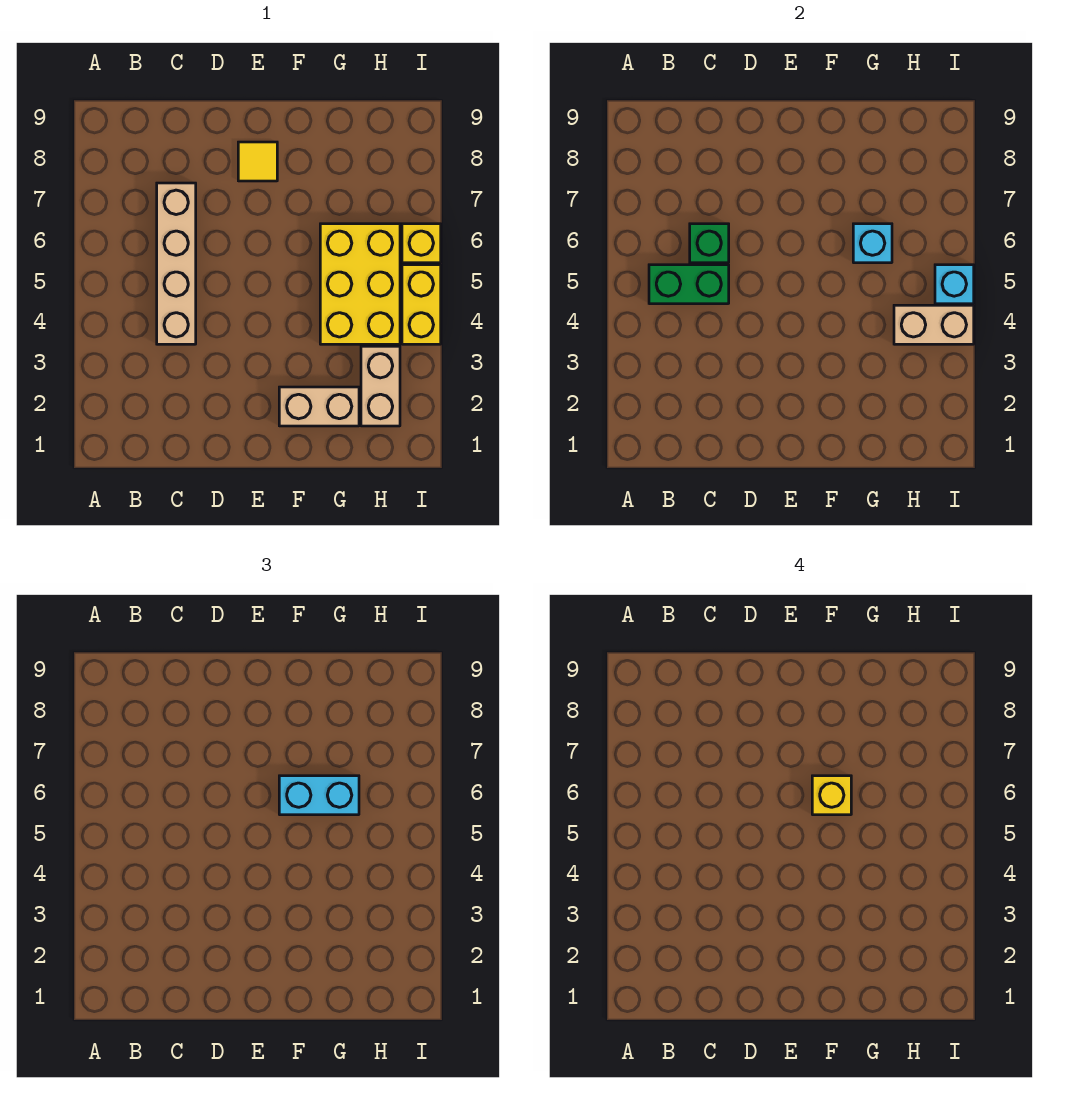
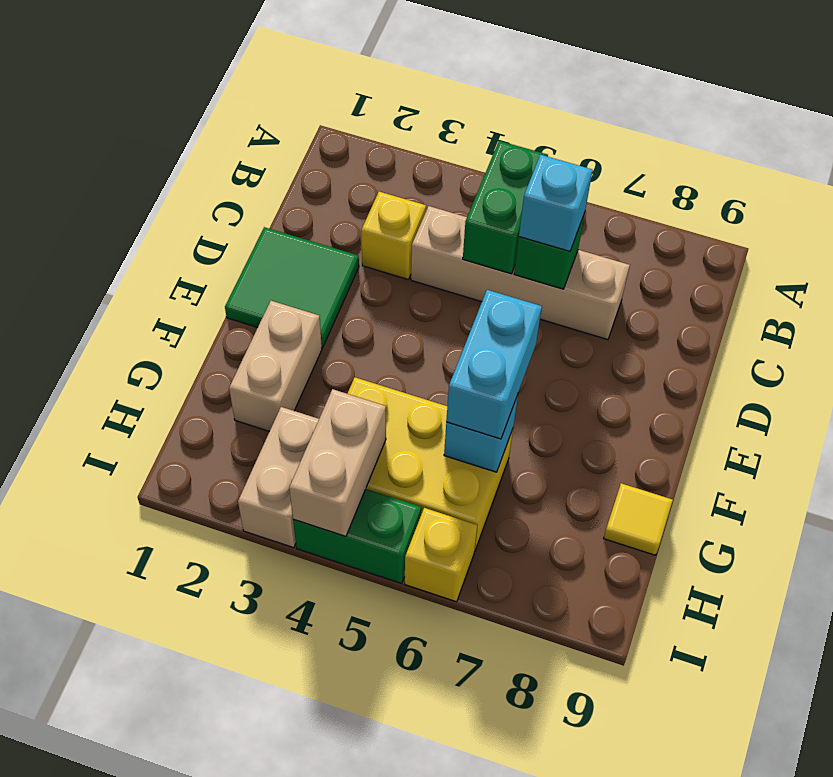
none -> green tile D1:E2 level 1
yellow tile E8 level 1 -> yellow tile G9 level 1
yellow brick F6 level 4 -> yellow brick C3 level 1
tan brick H2:H3 level 1 -> tan brick H3:I3 level 1
yellow brick I4:I5 level 1 -> green brick I4:I5 level 1
cyan brick I5 level 2 -> cyan brick C6 level 3

